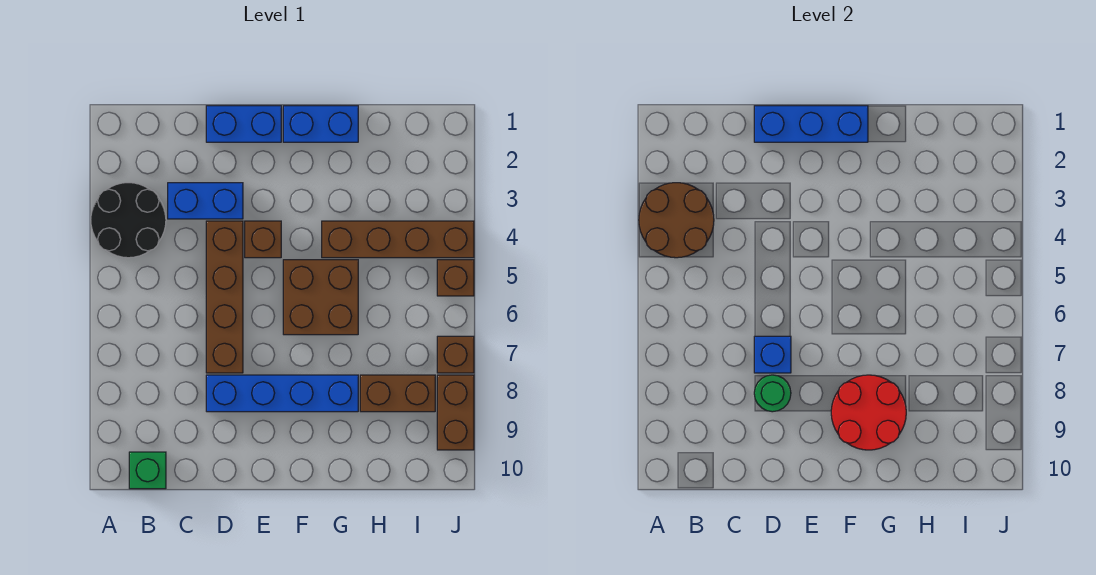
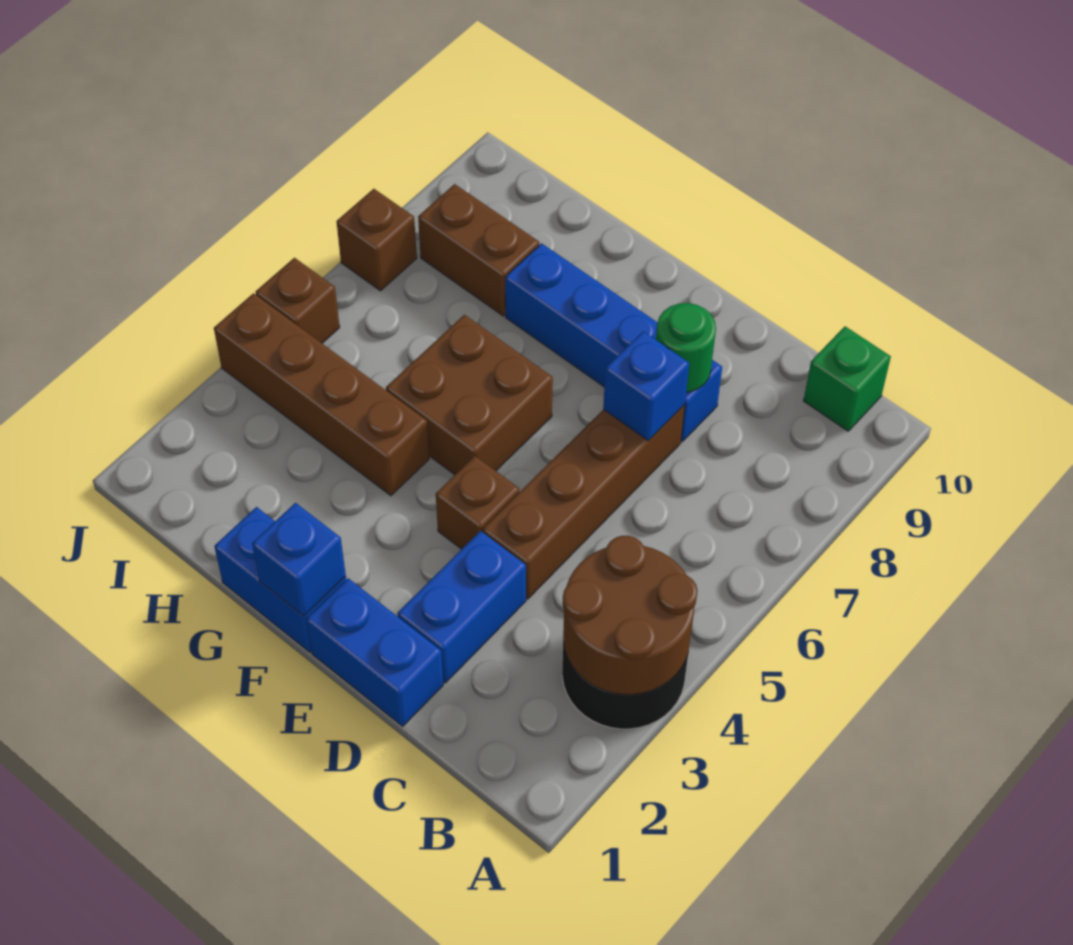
blue brick C3:D3 level 1 -> blue brick D2:D3 level 1
blue brick D1:F1 level 2 -> blue brick F1 level 2
red round brick F8:G9 level 2 -> none
brown brick J8:J9 level 1 -> none

